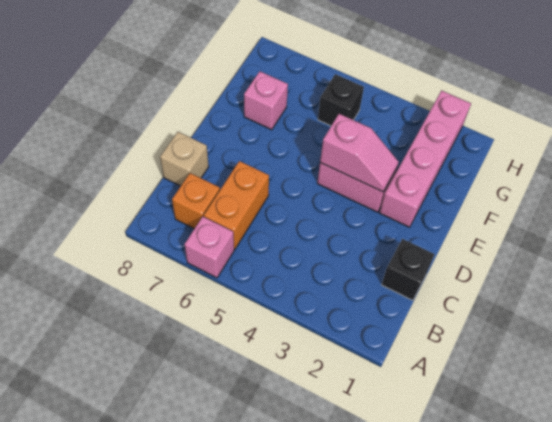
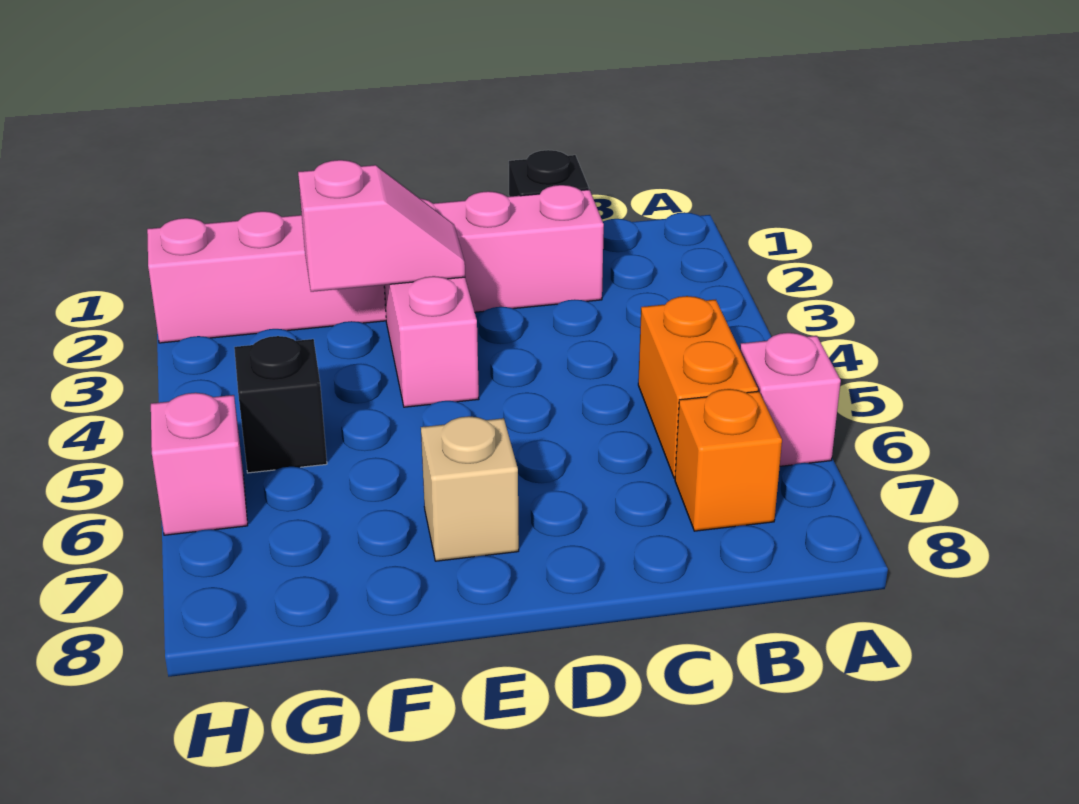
orange brick B6:C6 level 1 -> orange brick B5:B6 level 1
tan brick C8 level 1 -> tan brick E7 level 1
pink brick E2:H2 level 1 -> pink brick C2:H2 level 1
pink slope E3:E4 level 2 top 4 -> pink slope E3:F3 level 2 top F
pink brick F7 level 1 -> pink brick H6 level 1

